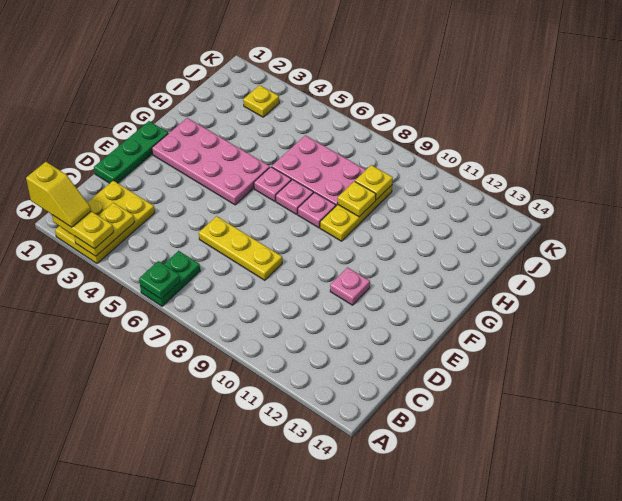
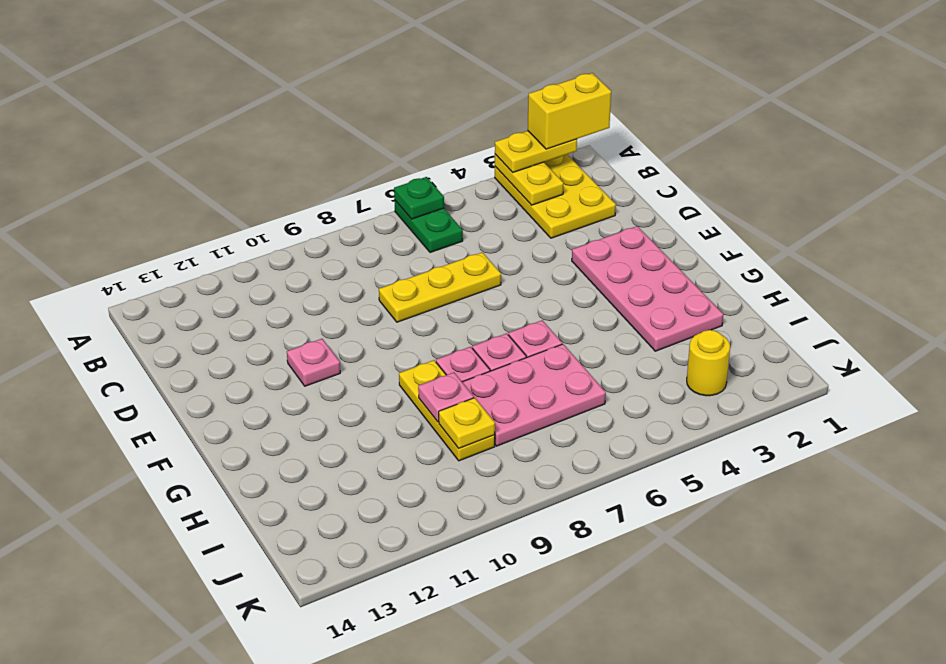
yellow slope A1:A2 level 4 top 1 -> yellow brick A1:A2 level 4
green plate D1:F1 level 1 -> none
pink plate F2:G5 level 1 -> pink plate E2:H3 level 1
yellow plate H9 level 2 -> pink plate H9 level 2
yellow plate J3 level 1 -> yellow round brick J3 level 1

